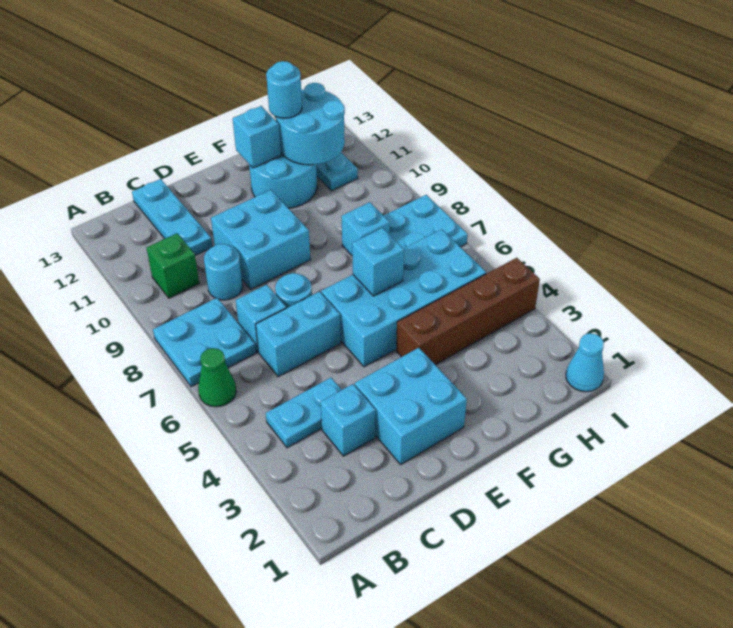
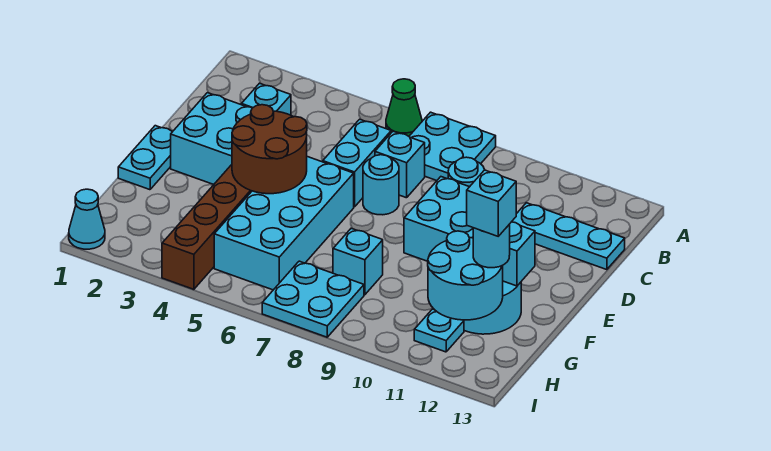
cyan plate B4:C4 level 1 -> cyan plate E1:F1 level 1
green brick B10 level 1 -> none
none -> brown round brick E4:F5 level 2
cyan brick F6 level 2 -> cyan brick G12 level 4

